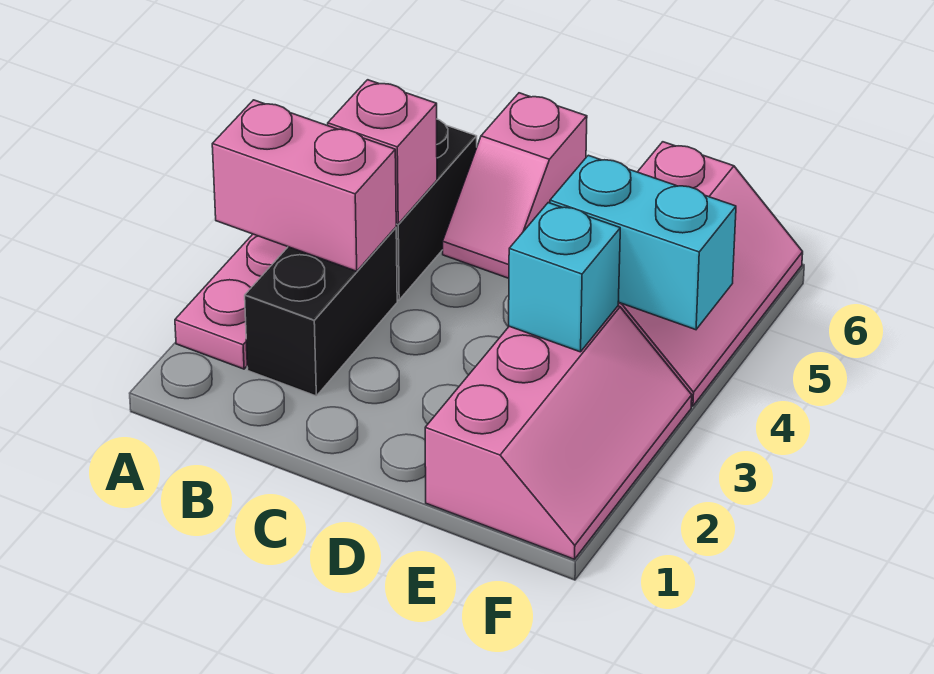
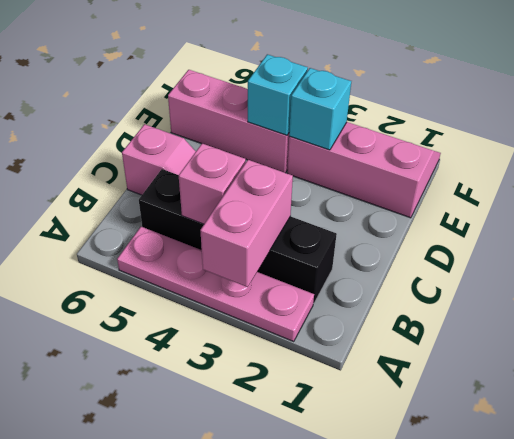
cyan brick E4:F4 level 2 -> cyan brick E4 level 2

